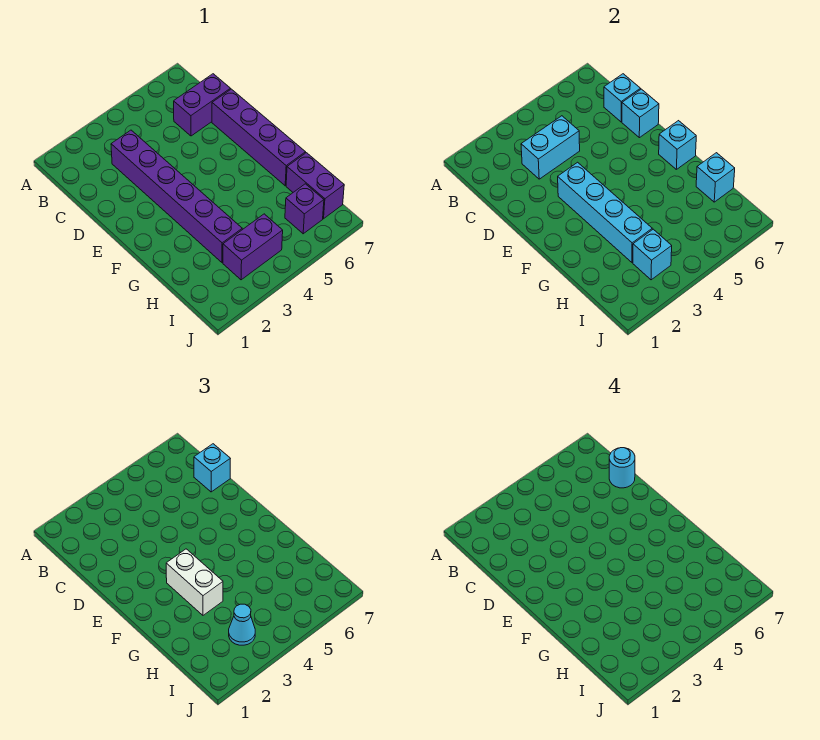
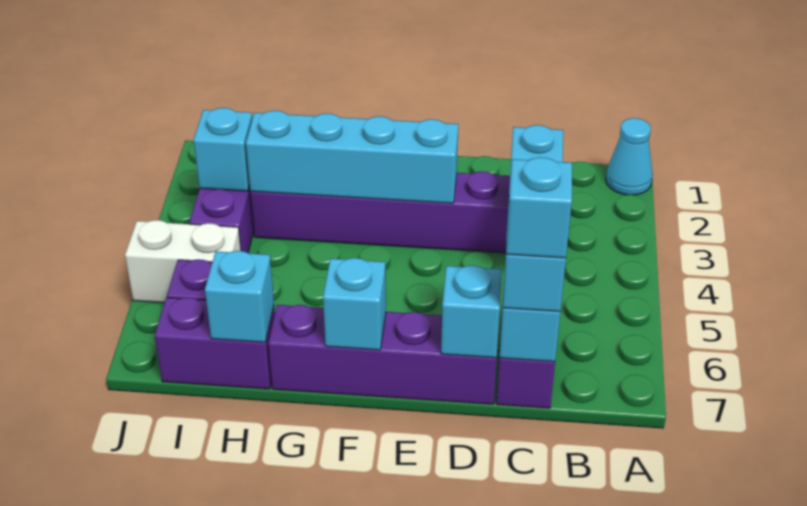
cyan round brick C7 level 4 -> cyan brick C7 level 4
white brick F3:G3 level 3 -> white brick I5:J5 level 1
cyan cone I3 level 3 -> cyan cone A1 level 1

